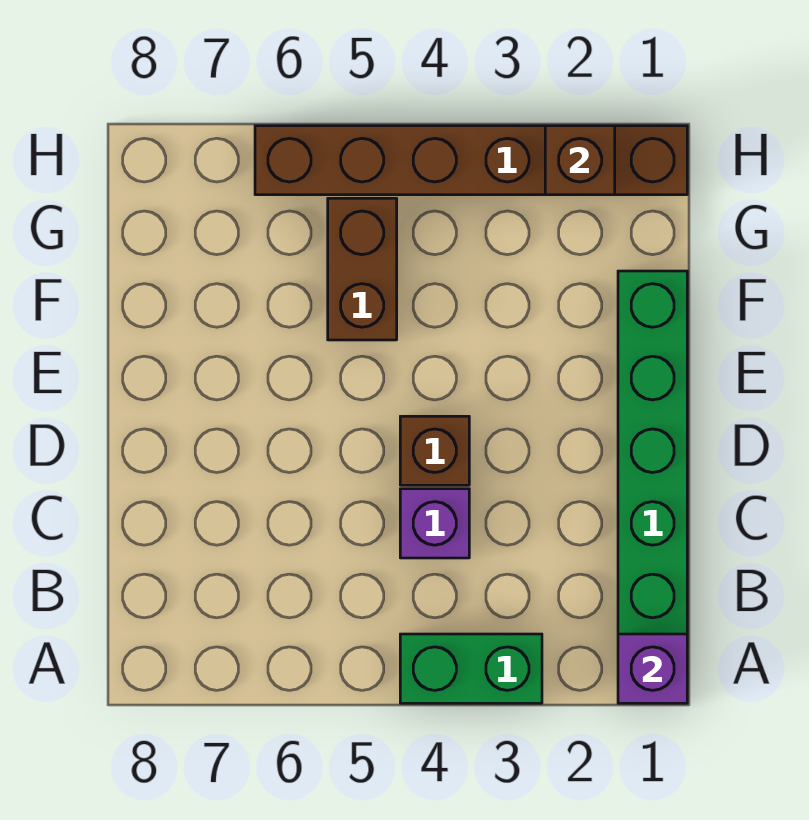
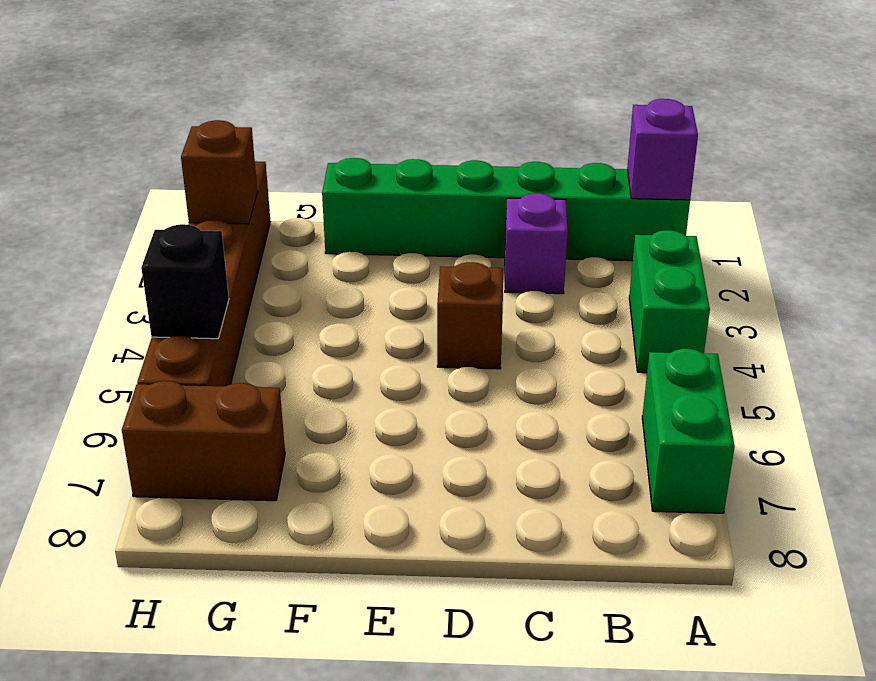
none -> green brick A6:A7 level 1
purple brick C4 level 1 -> purple brick C2 level 1
brown brick F5:G5 level 1 -> brown brick G7:H7 level 1
none -> black brick H5 level 2

